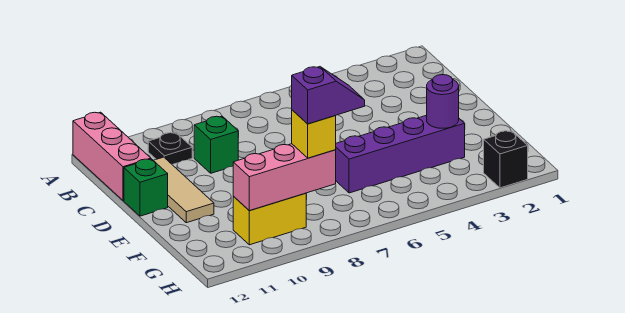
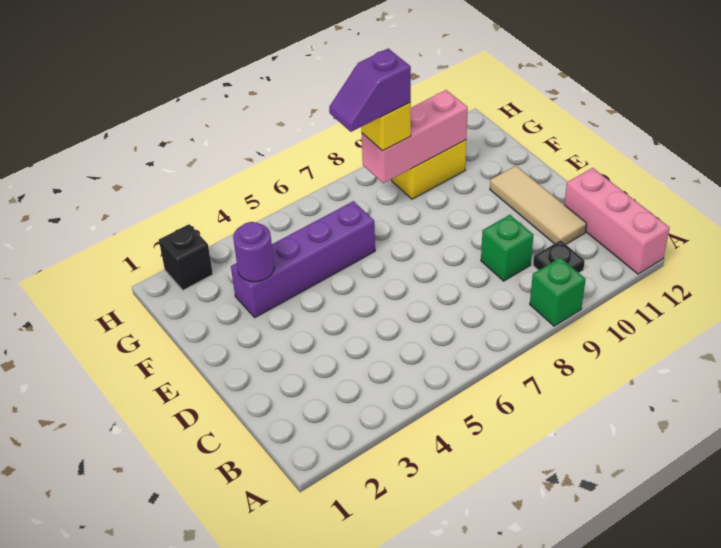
green brick D12 level 1 -> green brick A9 level 1

